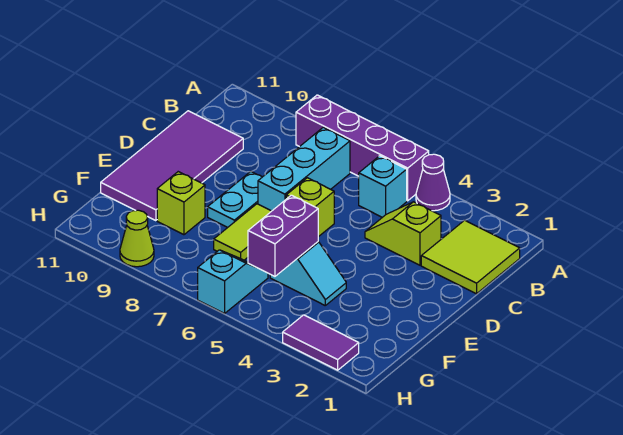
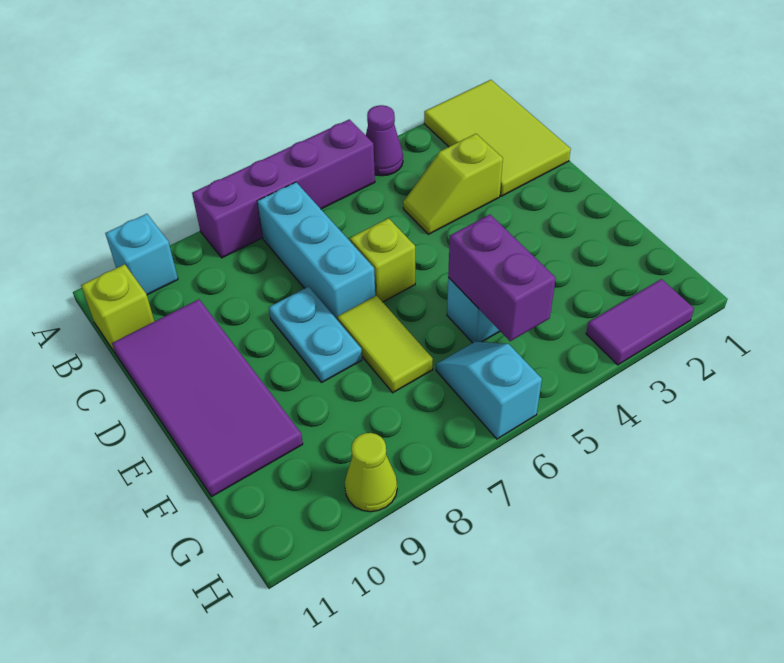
lime tile B1:C2 level 1 -> lime tile A1:C2 level 1
cyan brick B5 level 1 -> cyan brick A10 level 1
lime brick F9 level 1 -> lime brick B11 level 1

